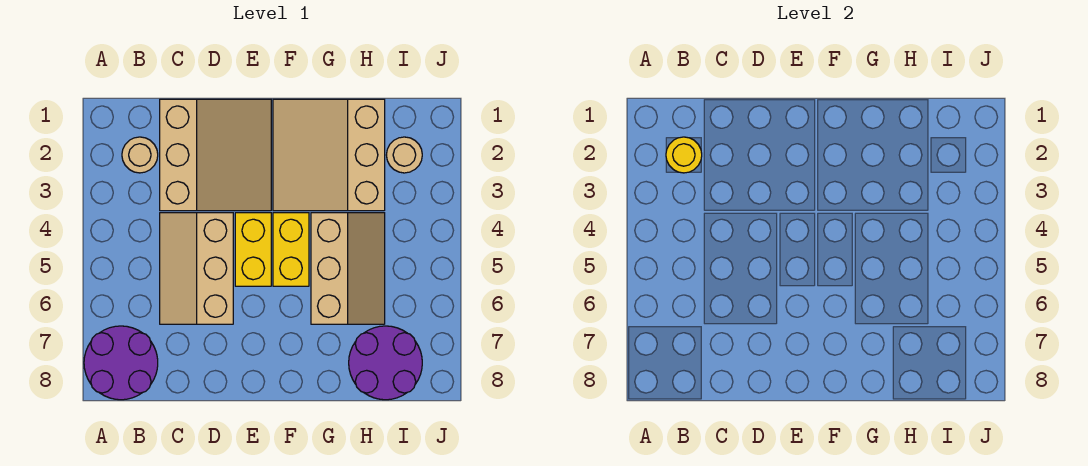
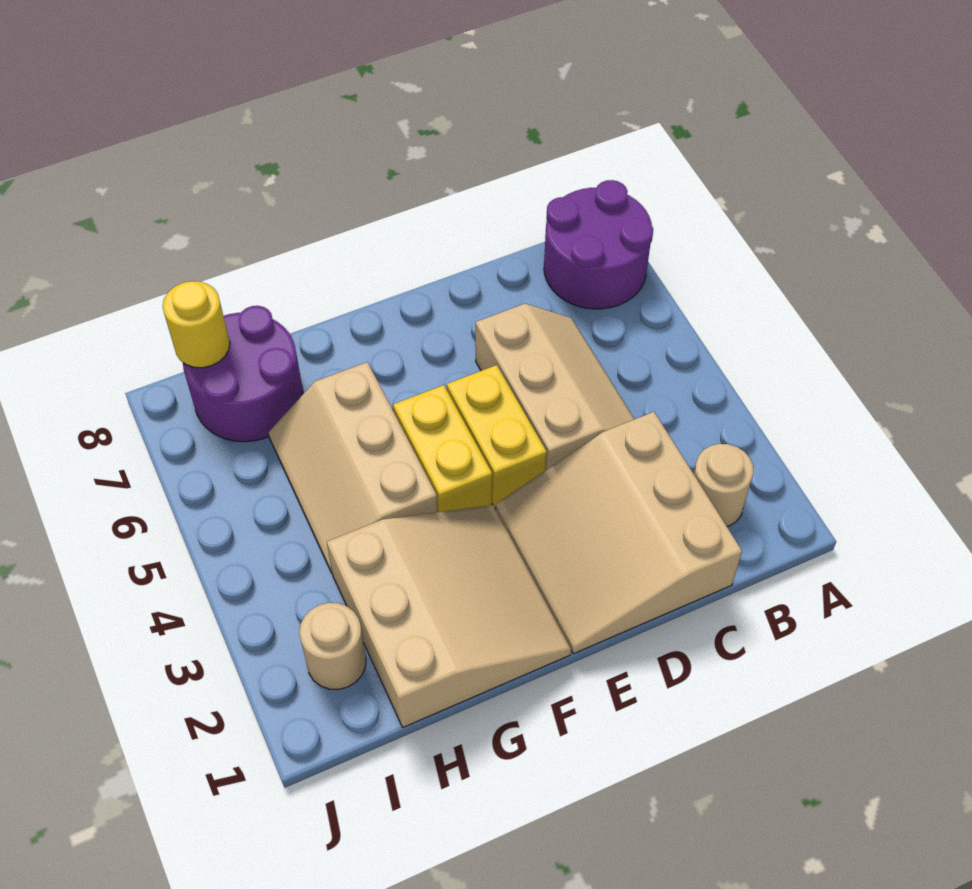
yellow round brick B2 level 2 -> yellow round brick I8 level 2

